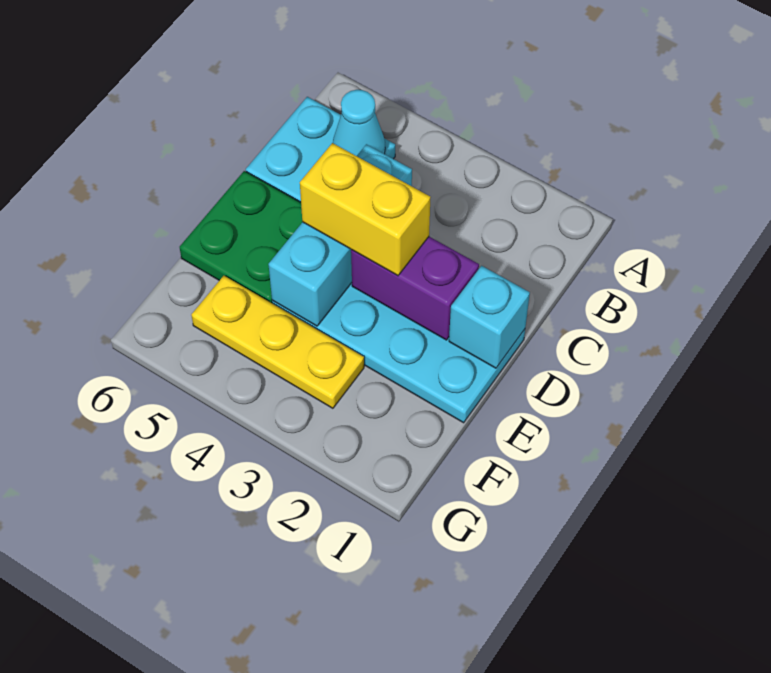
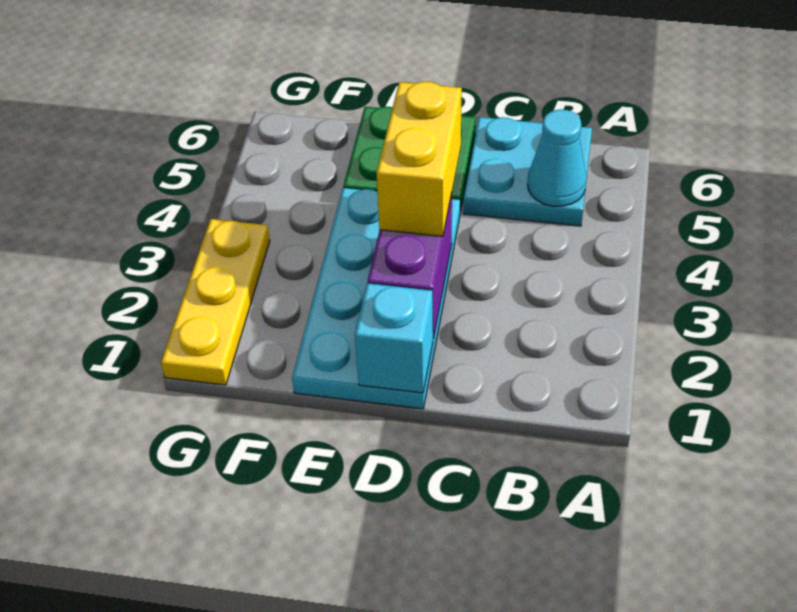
cyan brick C4:E4 level 2 -> none
yellow plate F3:F5 level 1 -> yellow plate G1:G3 level 1

